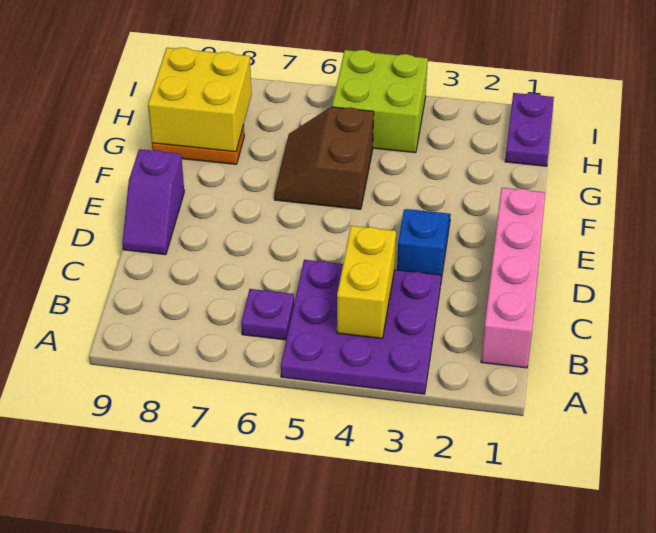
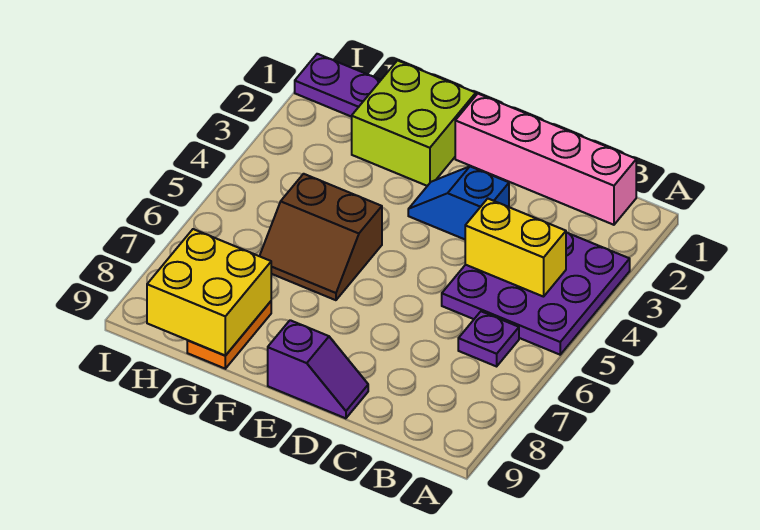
lime brick H4:I5 level 1 -> lime brick F1:G2 level 1

